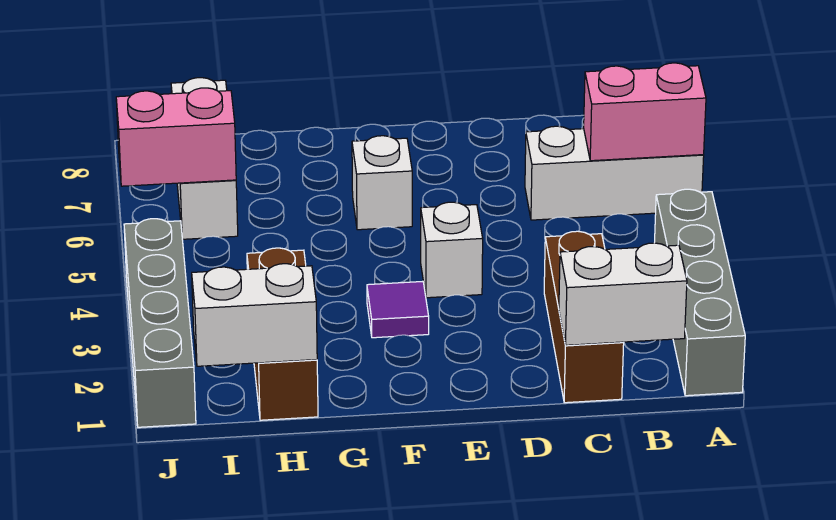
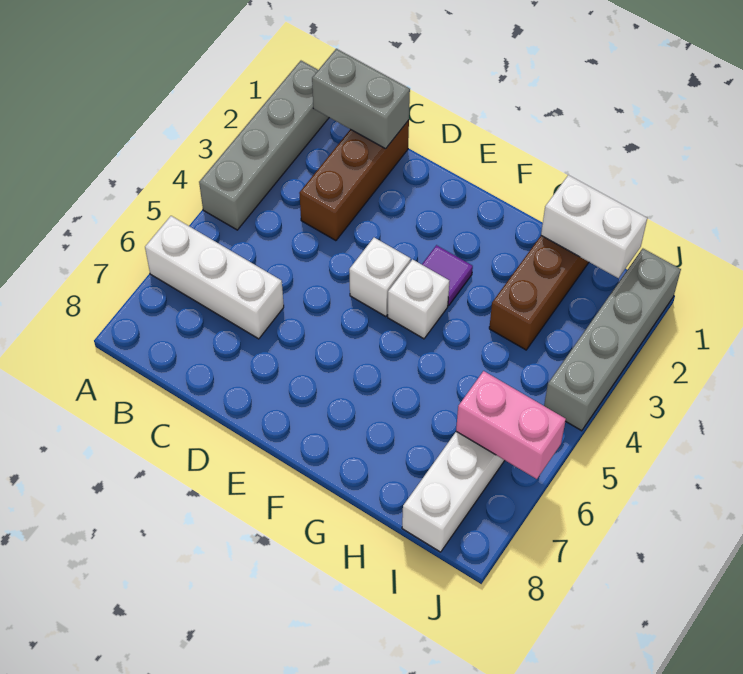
pink brick A6:B6 level 2 -> none
white brick B1:C1 level 2 -> grey brick B1:C1 level 2
white brick F6 level 1 -> white brick F4 level 1

